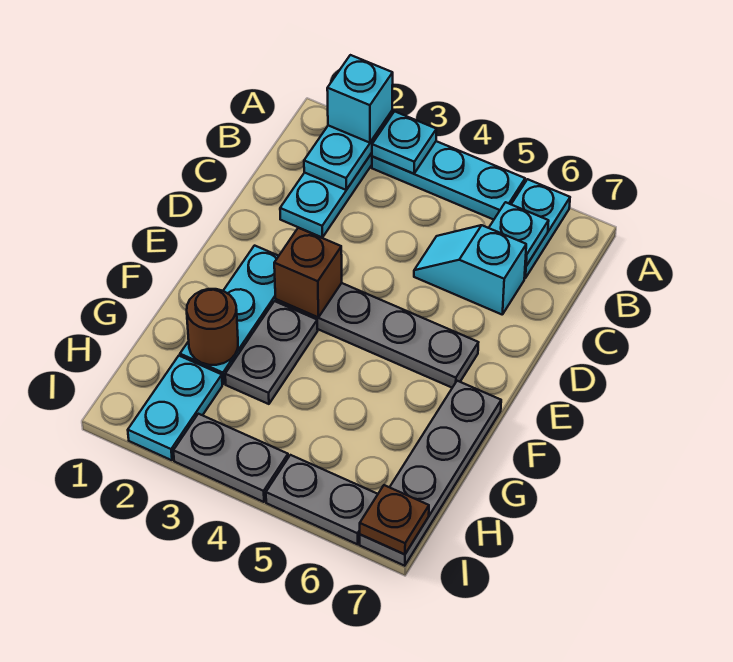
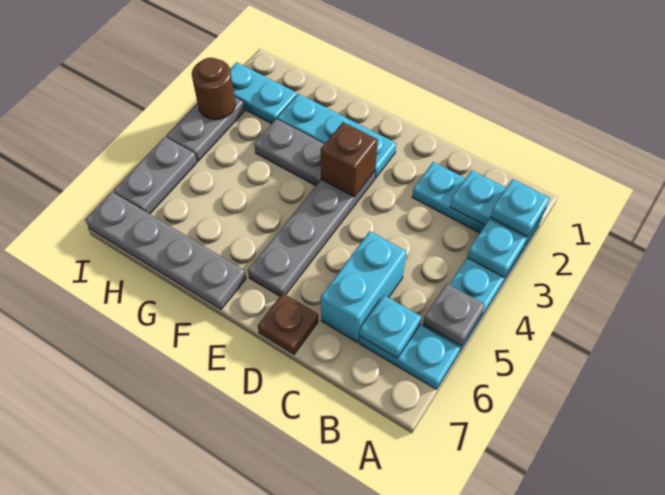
cyan brick A2 level 3 -> cyan plate A2 level 3
none -> grey plate A5 level 2
cyan slope C5:C6 level 1 top 6 -> cyan brick C5:C6 level 1
brown round brick G2 level 2 -> brown round brick I3 level 2
brown plate I7 level 2 -> brown plate D7 level 1

